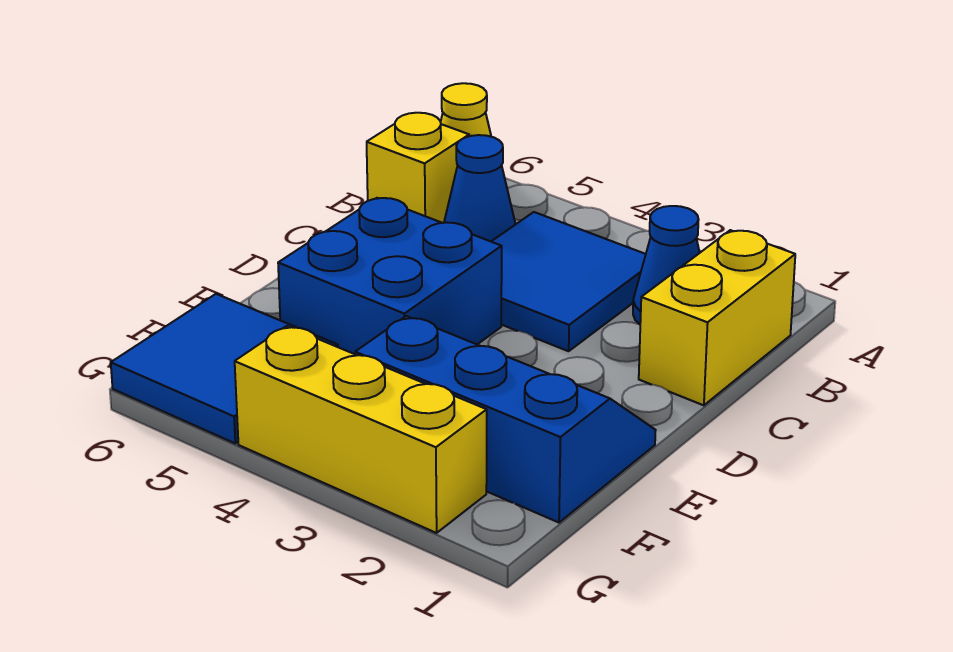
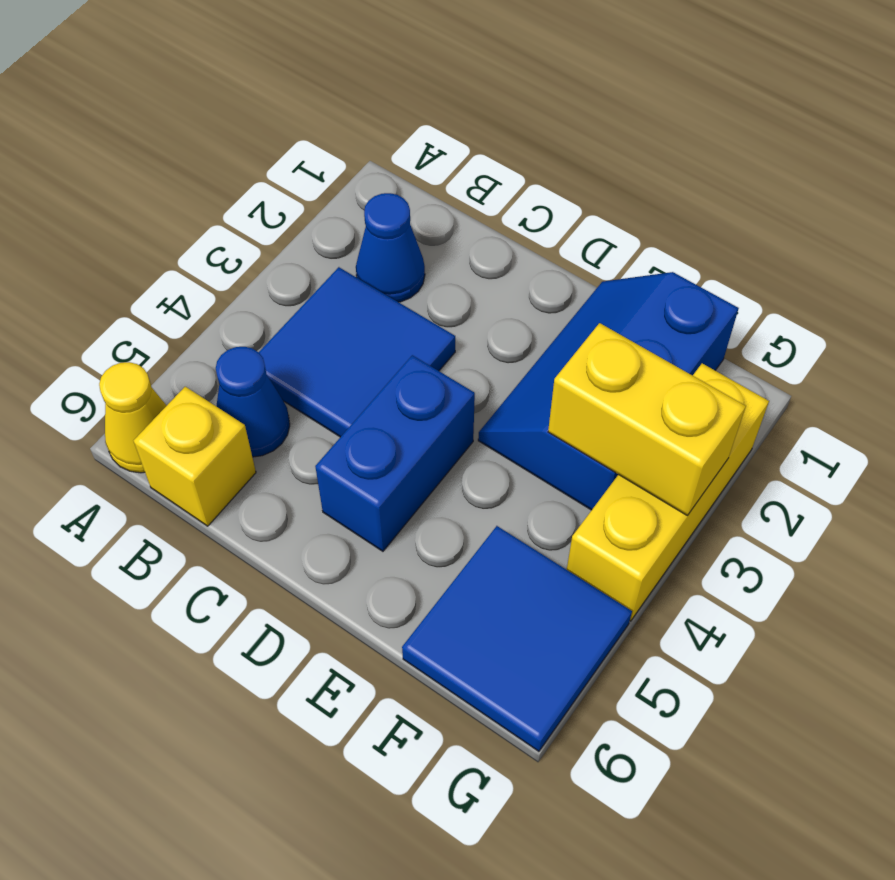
yellow brick B1:C1 level 1 -> yellow brick F3:G3 level 2
blue brick D4:E5 level 1 -> blue brick D4:D5 level 1

